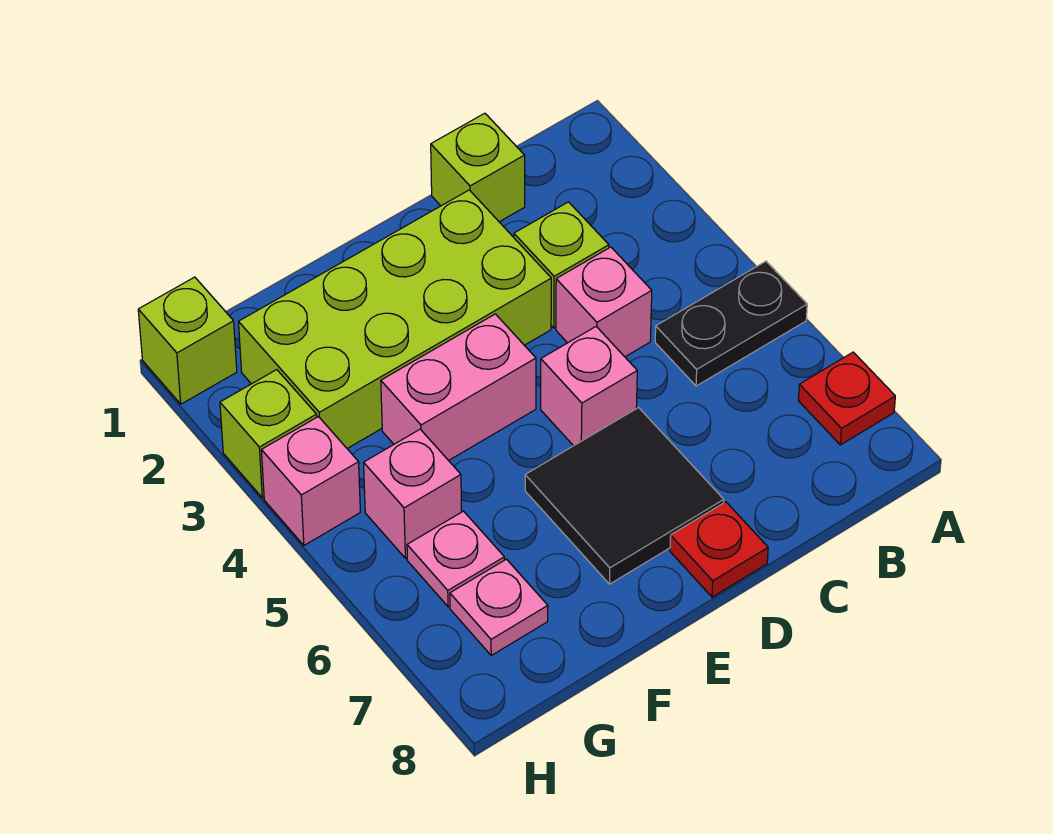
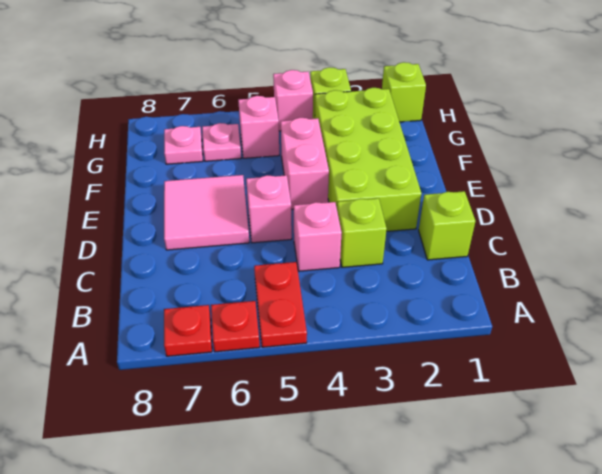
black plate A5:B5 level 1 -> red plate A5:B5 level 1
black tile D6:E7 level 1 -> pink tile D6:E7 level 1
red plate D8 level 1 -> red plate A6 level 1

